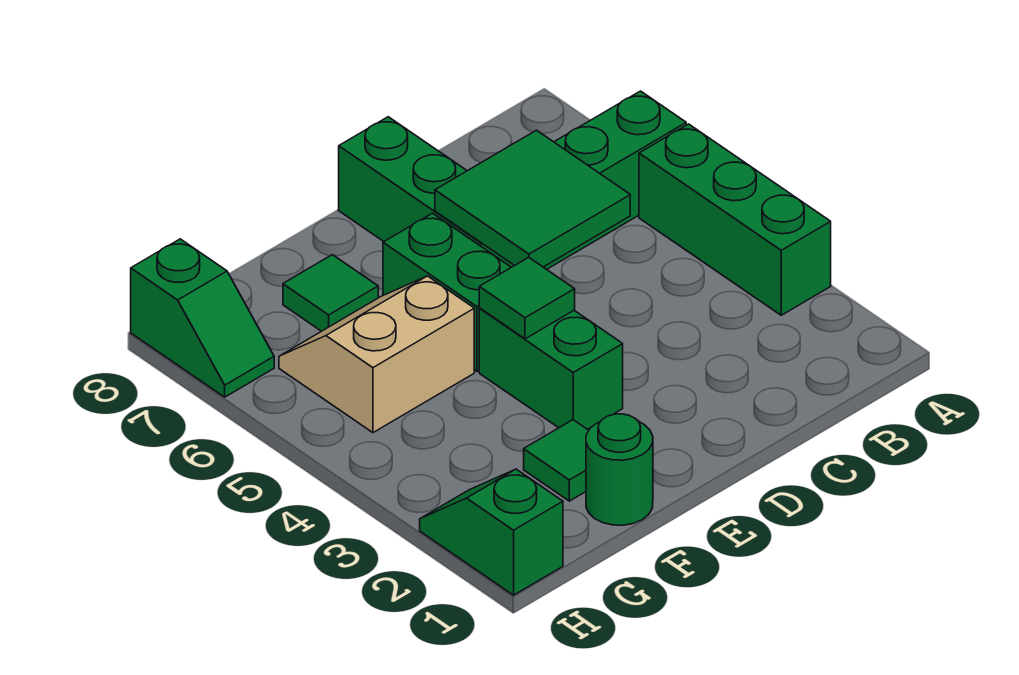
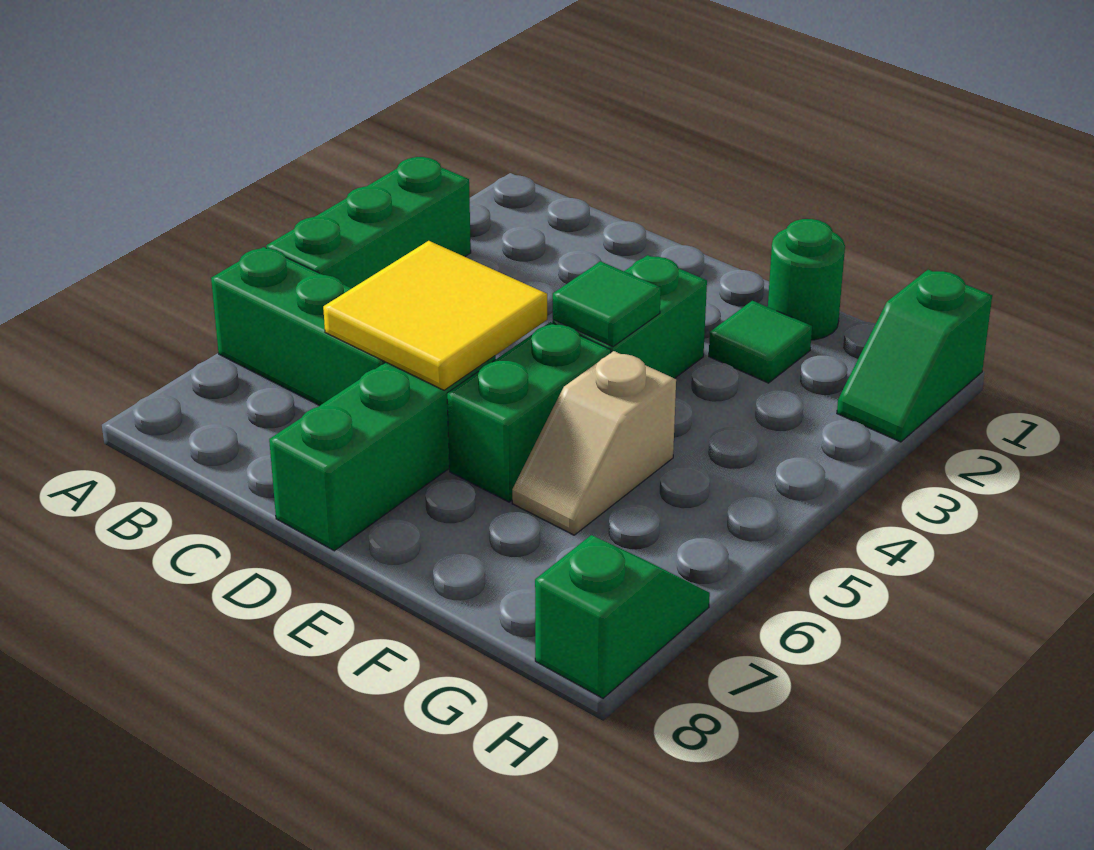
green tile C5:D6 level 2 -> yellow tile C5:D6 level 2
tan slope F5:G6 level 1 top 5 -> tan slope F5:F6 level 1 top 5
green tile F7 level 1 -> none

